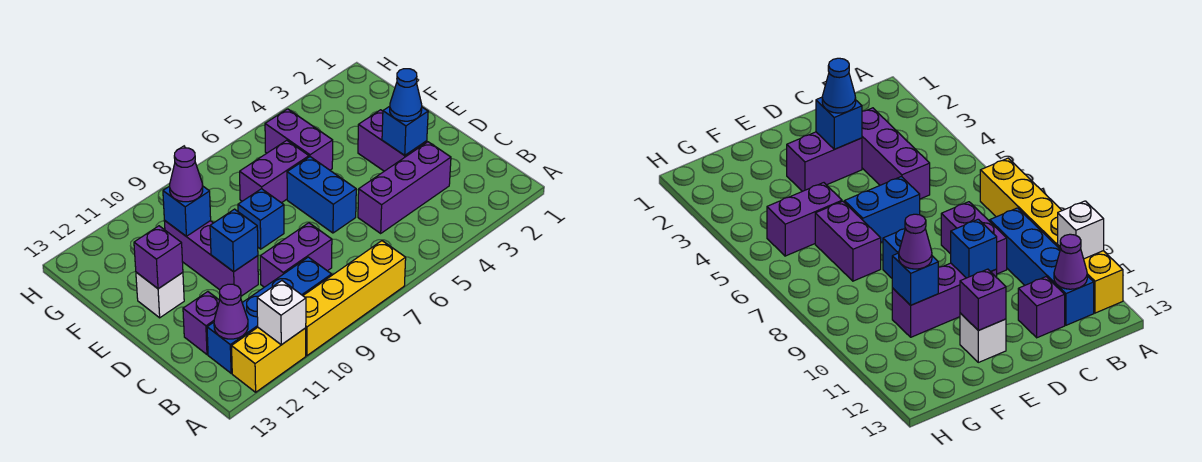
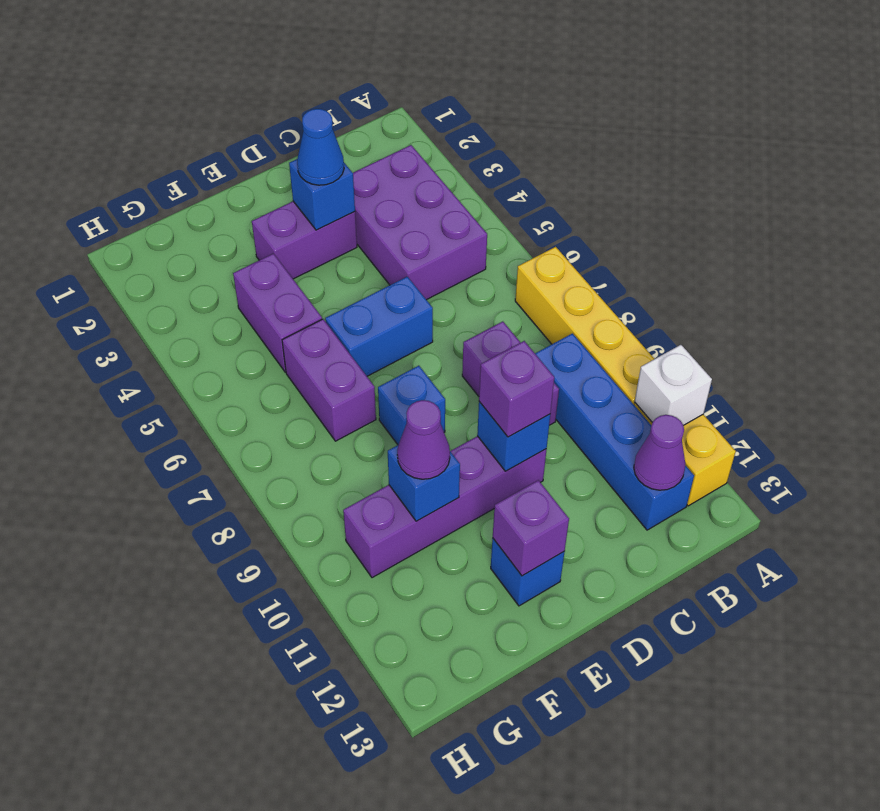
purple brick C3:C5 level 1 -> purple brick B3:C5 level 1
purple brick C12 level 1 -> purple brick D10 level 3
purple brick D10:F10 level 1 -> purple brick D10:G10 level 1
white brick E12 level 1 -> blue brick E12 level 1
purple brick F5:G5 level 1 -> purple brick F4:F5 level 1

